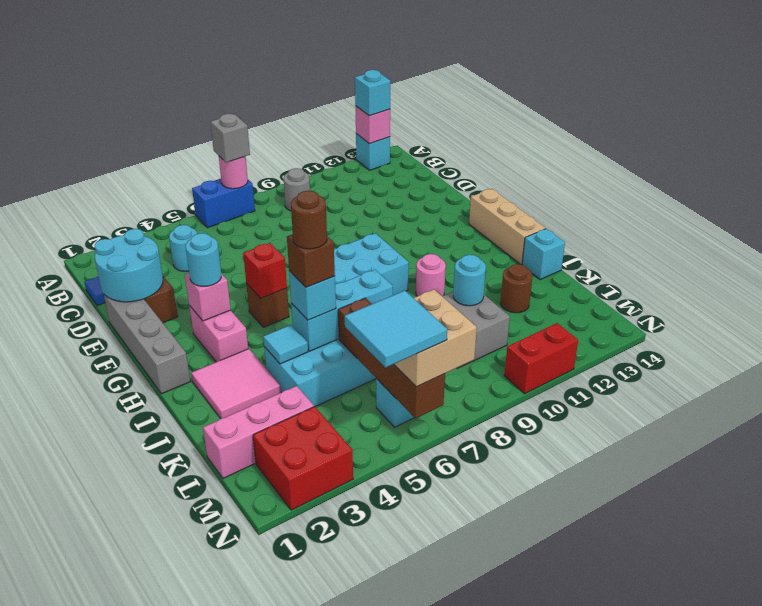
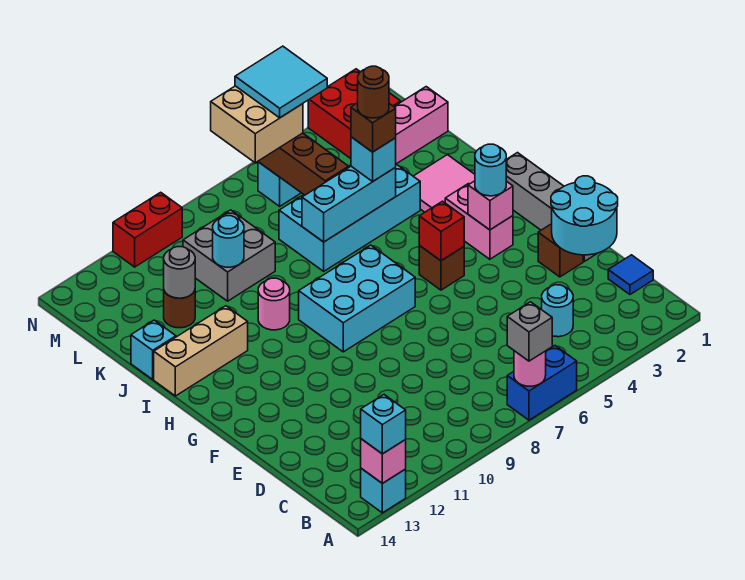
grey round brick B9 level 1 -> grey round brick K12 level 2
tan brick G14:I14 level 1 -> tan brick I12:I14 level 1
cyan tile J4 level 2 -> none

